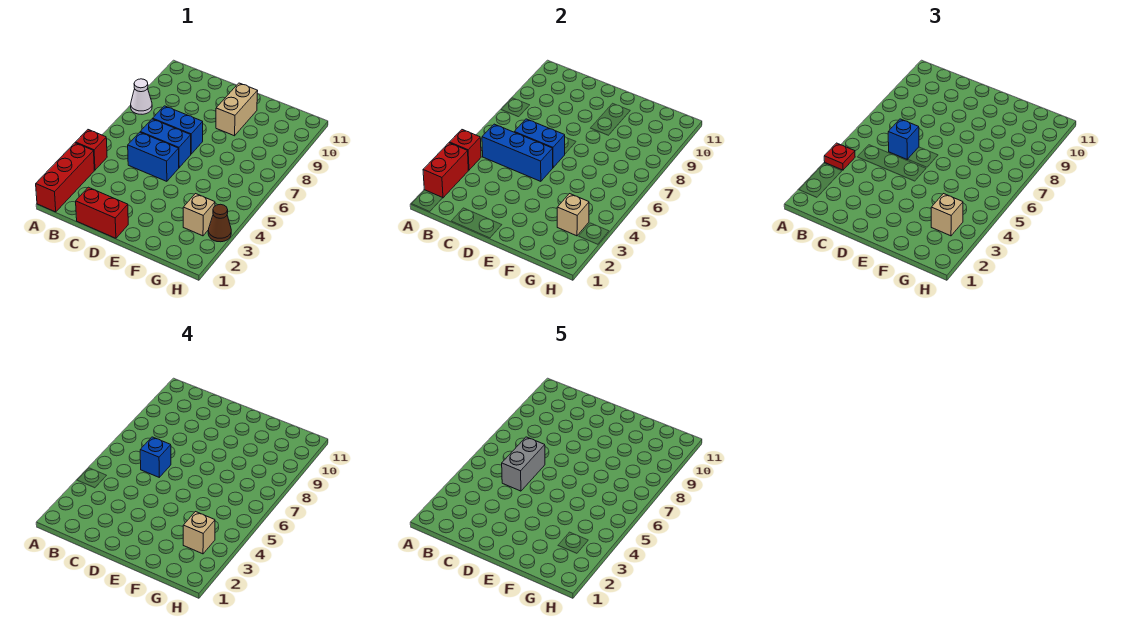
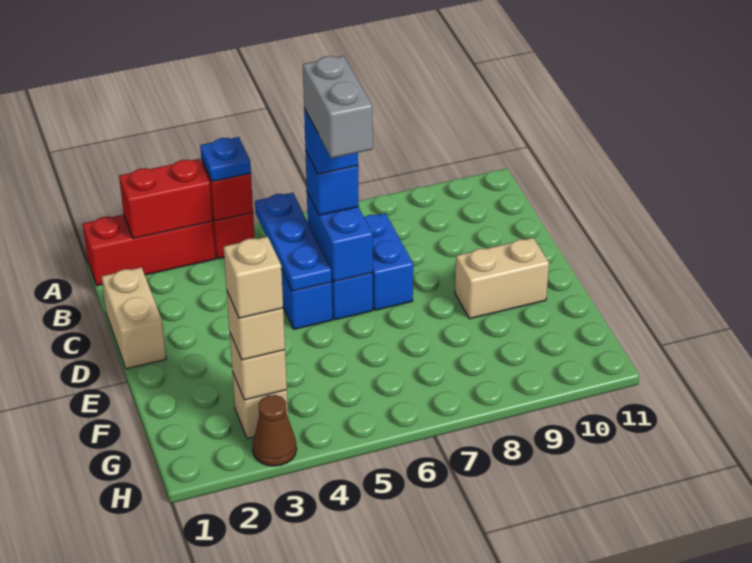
red plate A4 level 3 -> blue plate A4 level 3
white cone A8 level 1 -> none
blue brick B5:D5 level 2 -> blue plate B5:D5 level 2
red brick C1:D1 level 1 -> tan brick C1:D1 level 1
grey brick C5:C6 level 5 -> grey brick C6:D6 level 5

